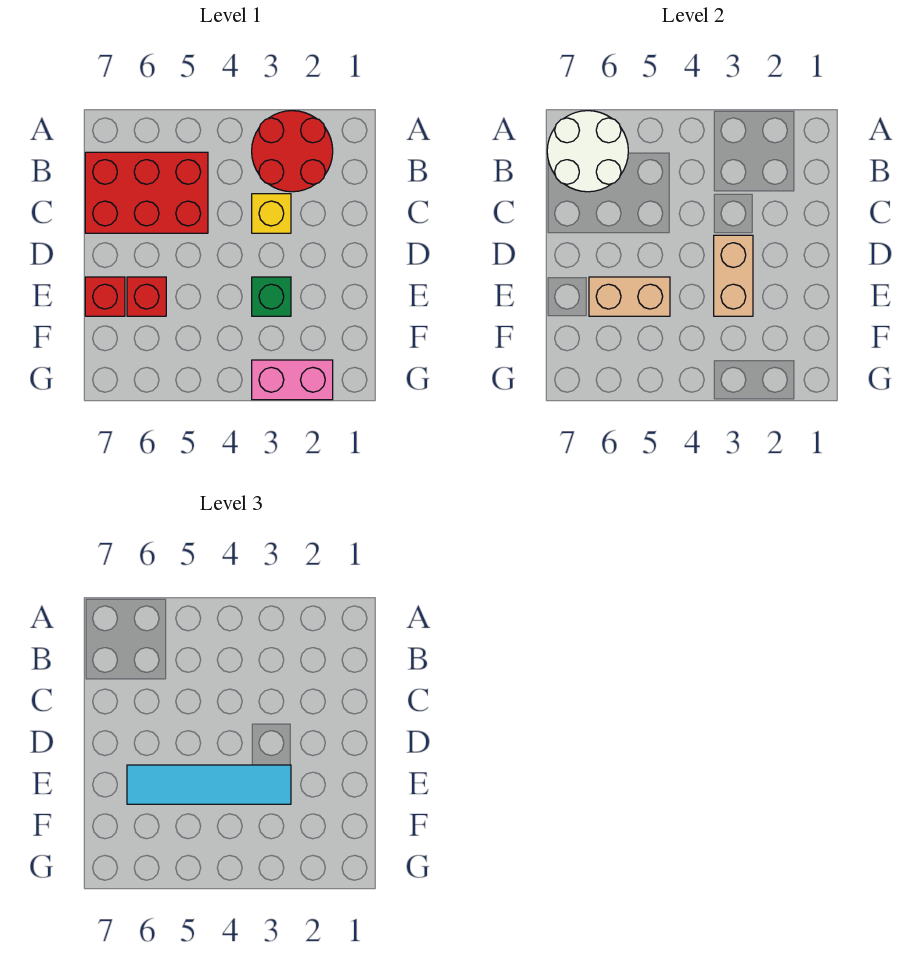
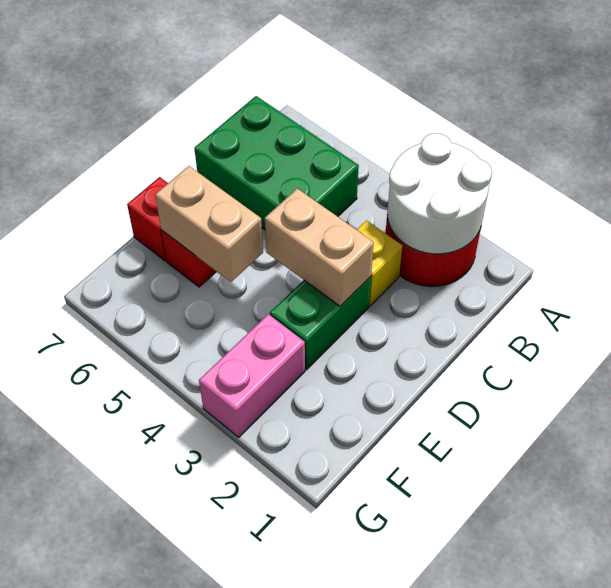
white round brick A6:B7 level 2 -> white round brick A2:B3 level 2
red brick B5:C7 level 1 -> green brick B5:C7 level 1
tan brick D3:E3 level 2 -> tan brick D3:D4 level 2
green brick E3 level 1 -> green brick D3:E3 level 1
cyan tile E3:E6 level 3 -> none
pink brick G2:G3 level 1 -> pink brick F3:G3 level 1

